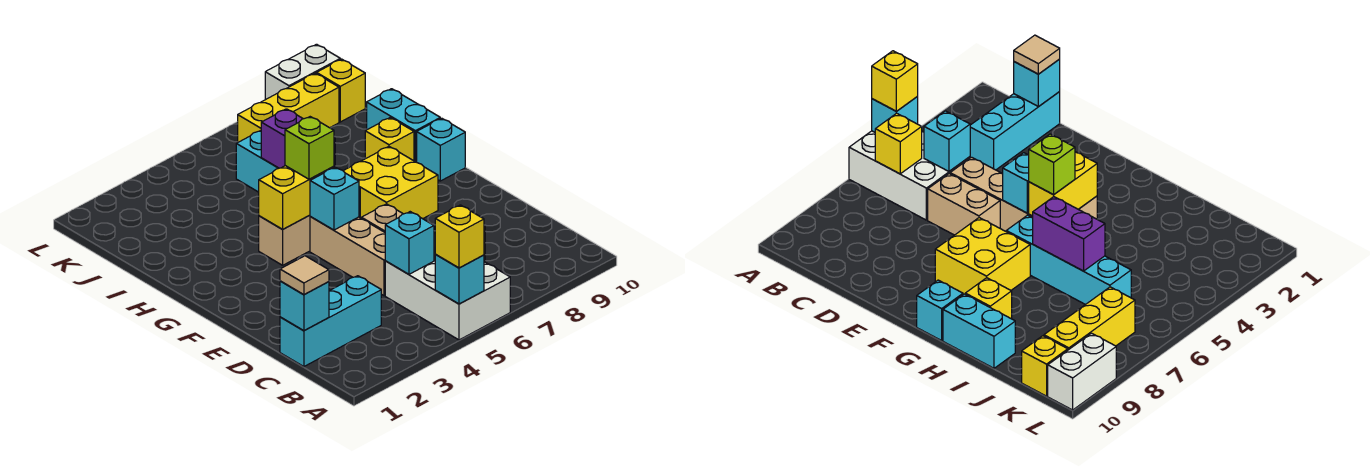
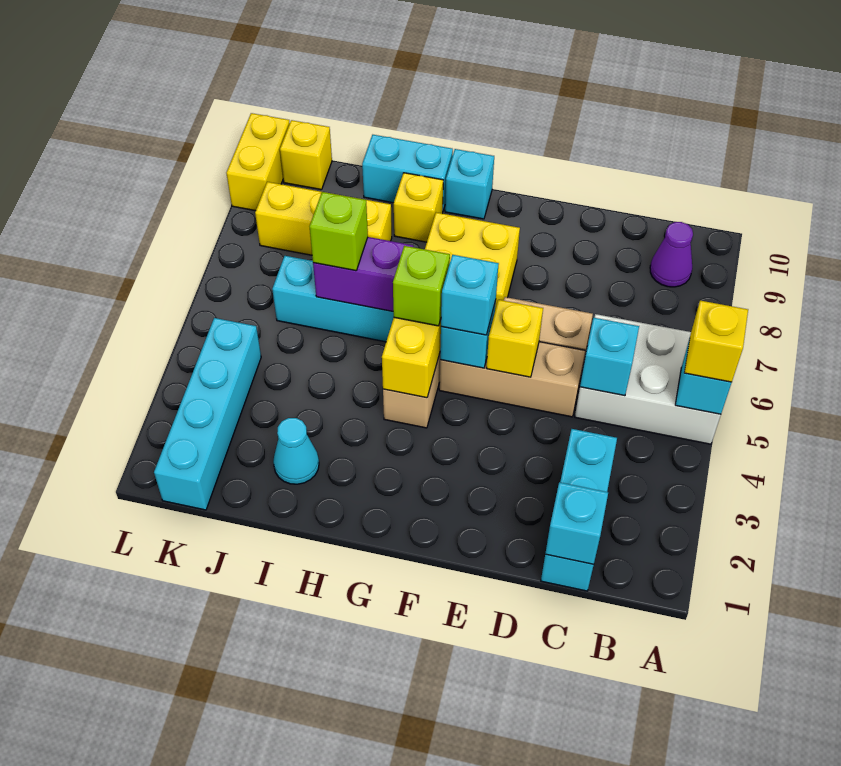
yellow brick B6 level 2 -> yellow brick E5 level 2
none -> purple cone B9 level 1
tan tile C1 level 3 -> none
none -> cyan brick F5 level 3
none -> cyan cone I2 level 1
none -> lime brick I6 level 3
none -> cyan brick K1:K4 level 1
yellow brick K7:K9 level 1 -> yellow brick I8:K8 level 1
white brick L9:L10 level 1 -> yellow brick L9:L10 level 1

